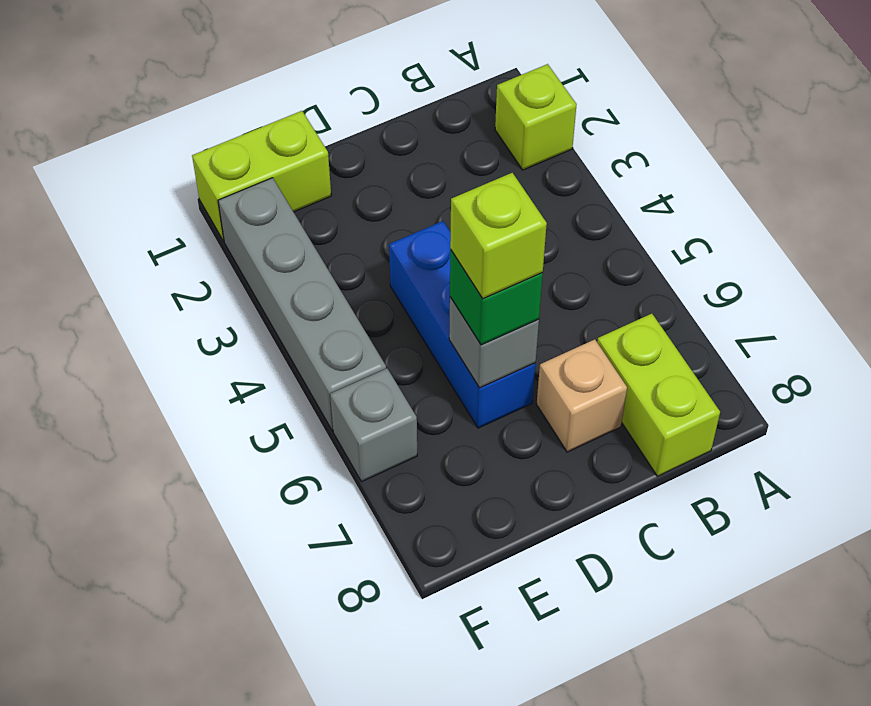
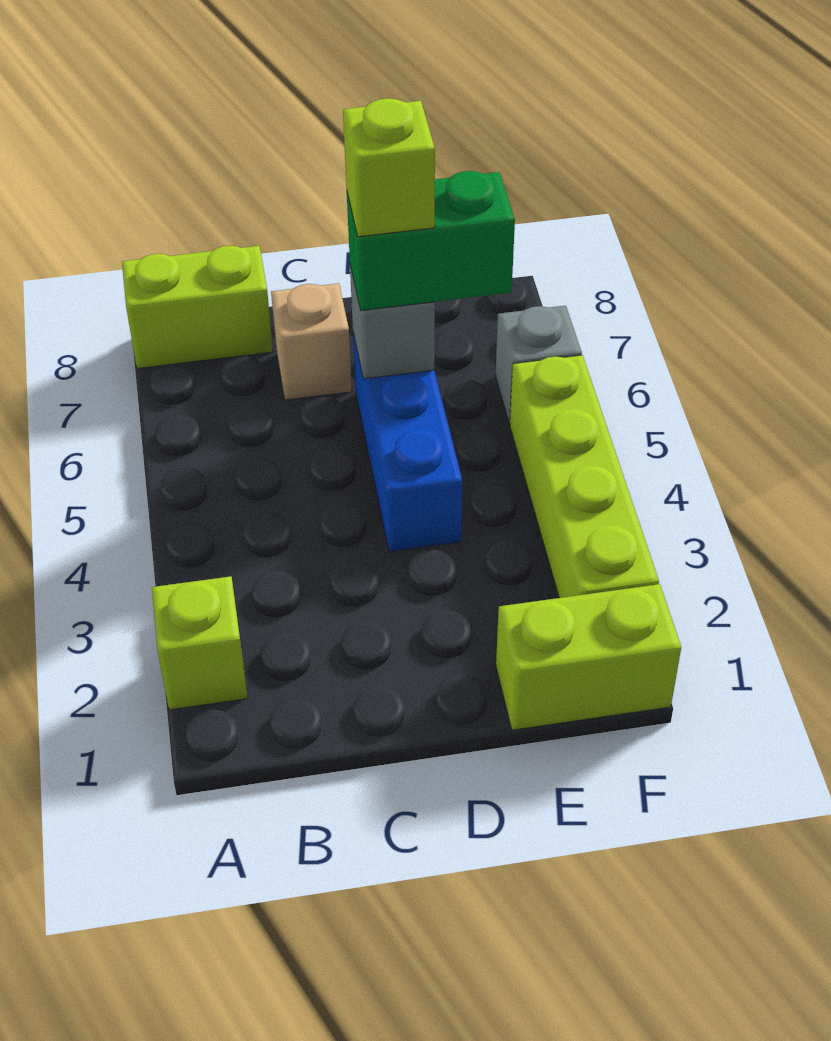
lime brick B7:B8 level 1 -> lime brick A8:B8 level 1
green brick D6 level 3 -> green brick D6:E6 level 3
grey brick F2:F5 level 1 -> lime brick F2:F5 level 1

